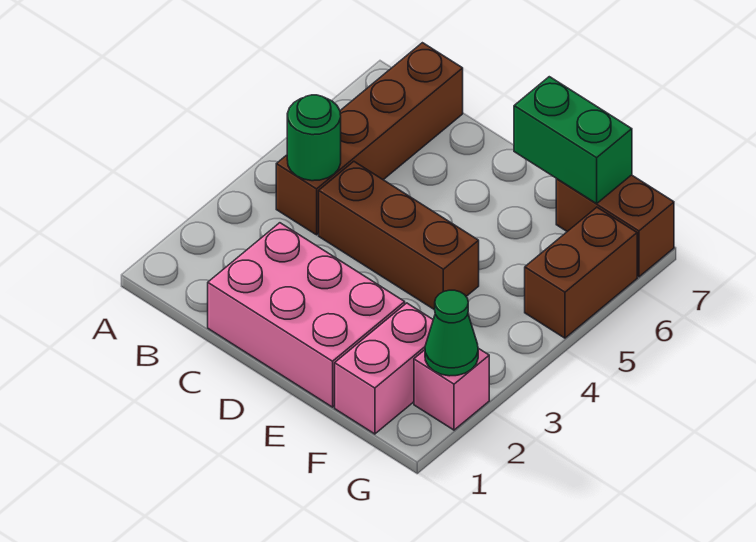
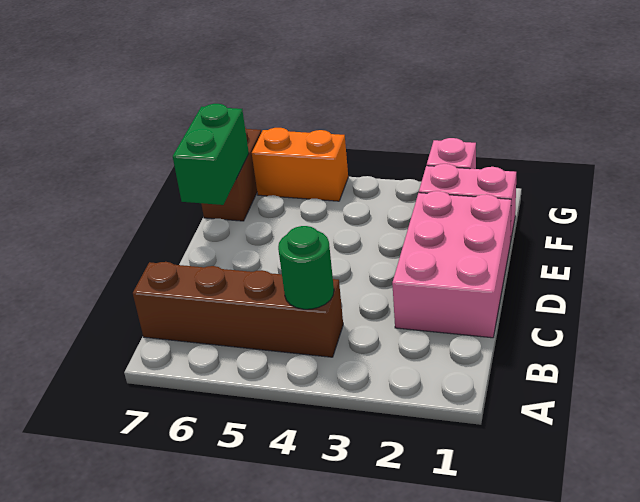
brown brick C4:E4 level 1 -> none
green cone G2 level 2 -> none
brown brick G5:G6 level 1 -> orange brick G5:G6 level 1

